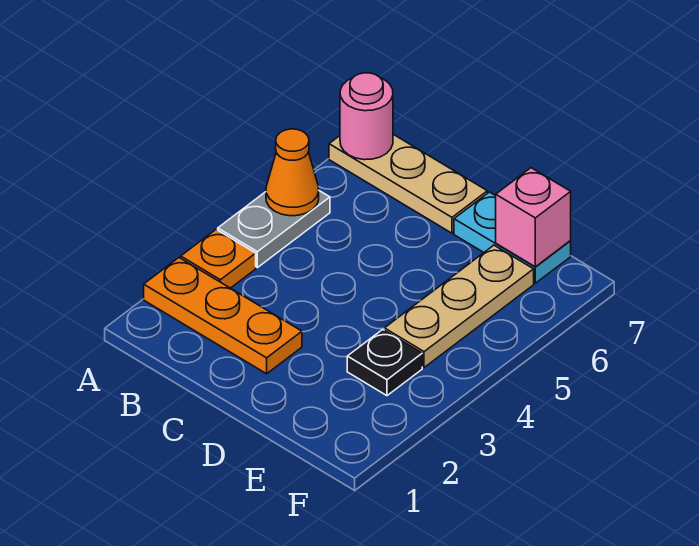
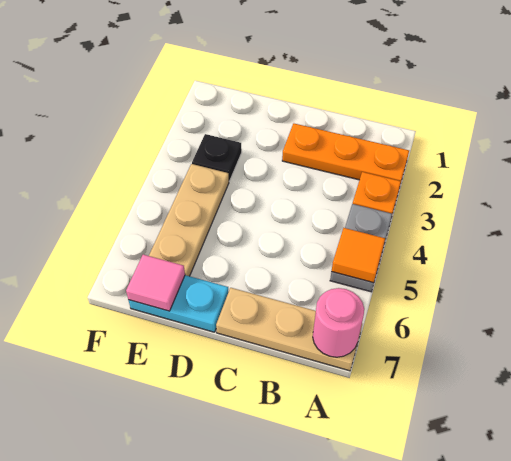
orange cone A5 level 2 -> orange tile A5 level 2
pink brick E7 level 2 -> pink tile E7 level 2

